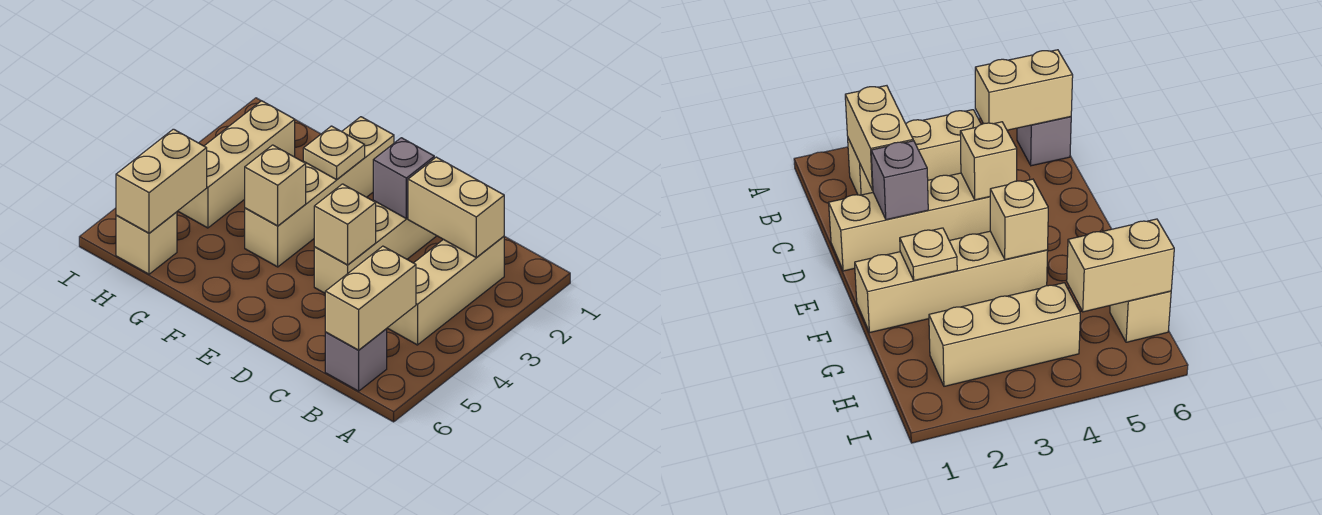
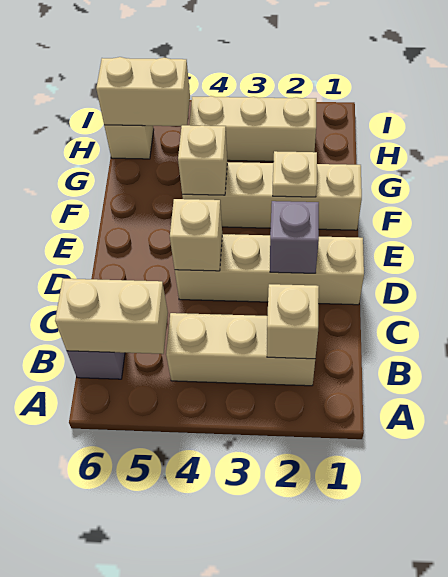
tan brick B2:C2 level 2 -> tan brick B2 level 2

